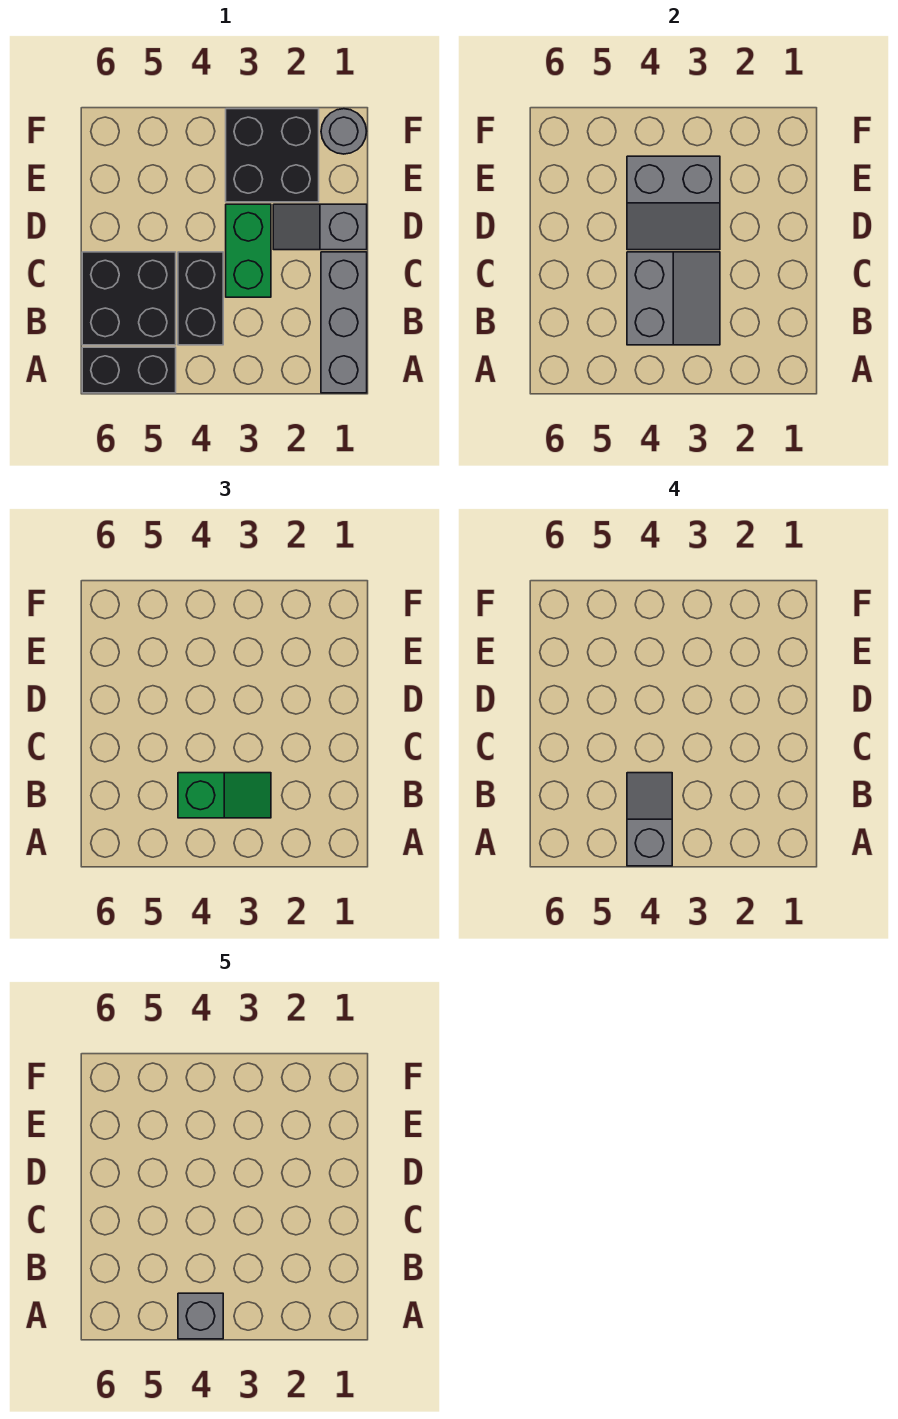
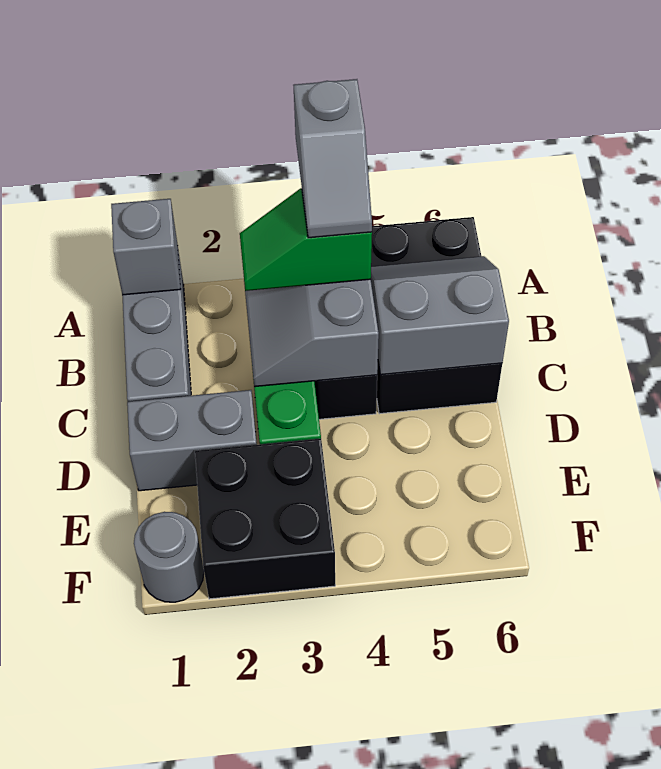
grey brick A4 level 5 -> grey brick A1 level 2
grey slope D1:D2 level 1 top 1 -> grey brick D1:D2 level 1
grey slope D3:E4 level 2 top E -> grey slope B5:C6 level 2 top C

